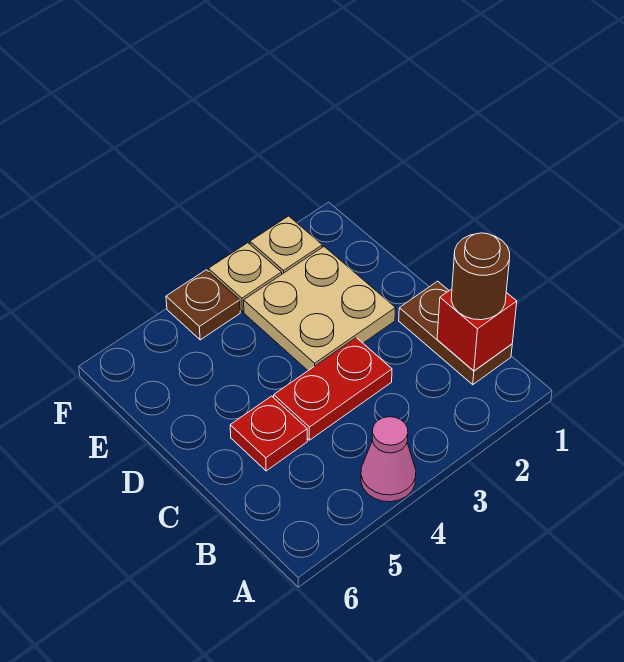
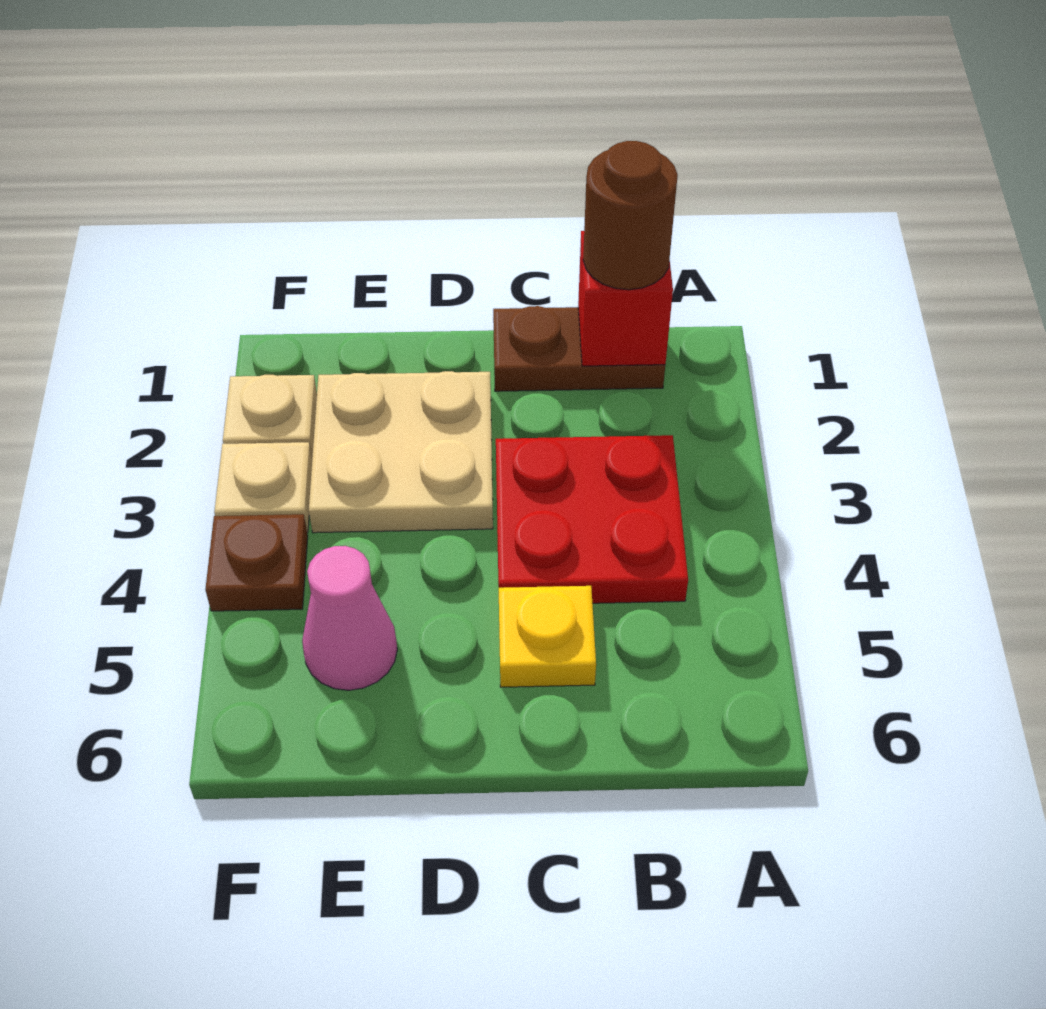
pink cone A4 level 1 -> pink cone E5 level 1
red plate C3:C4 level 1 -> red plate B3:C4 level 1
red plate C5 level 1 -> yellow plate C5 level 1

